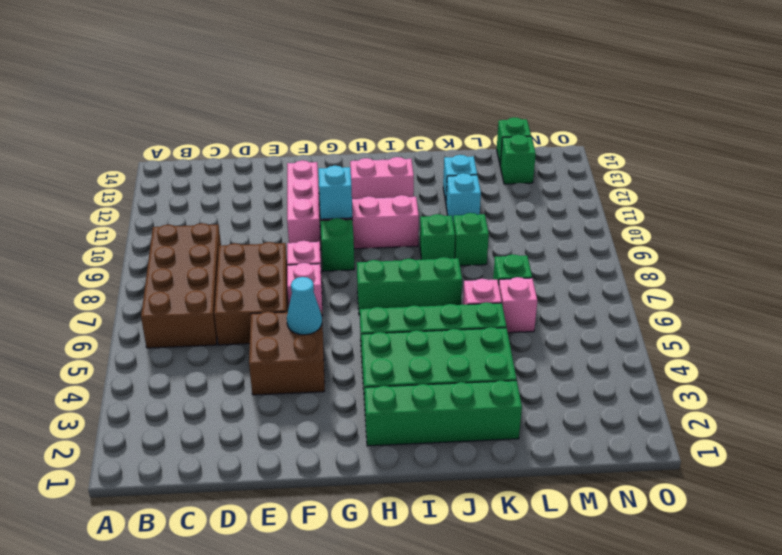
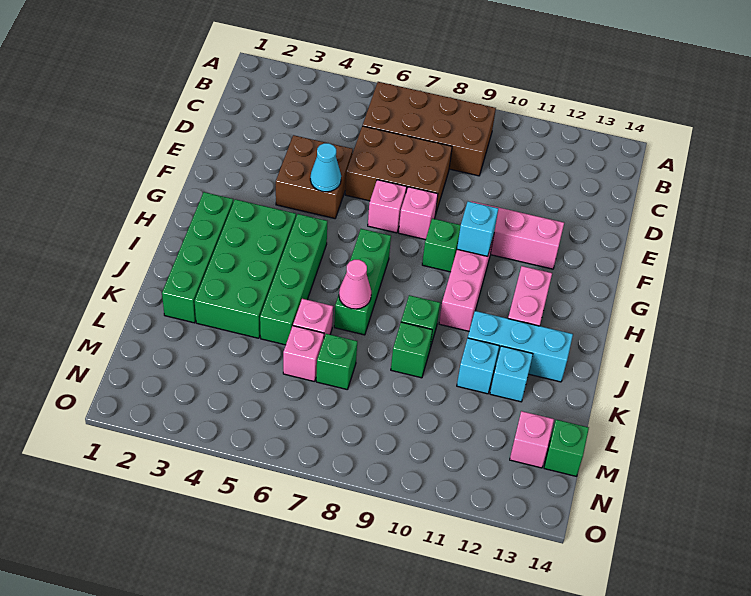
none -> pink cone J7 level 2
none -> cyan brick J11:J13 level 1
green brick M13 level 1 -> pink brick M13 level 1

